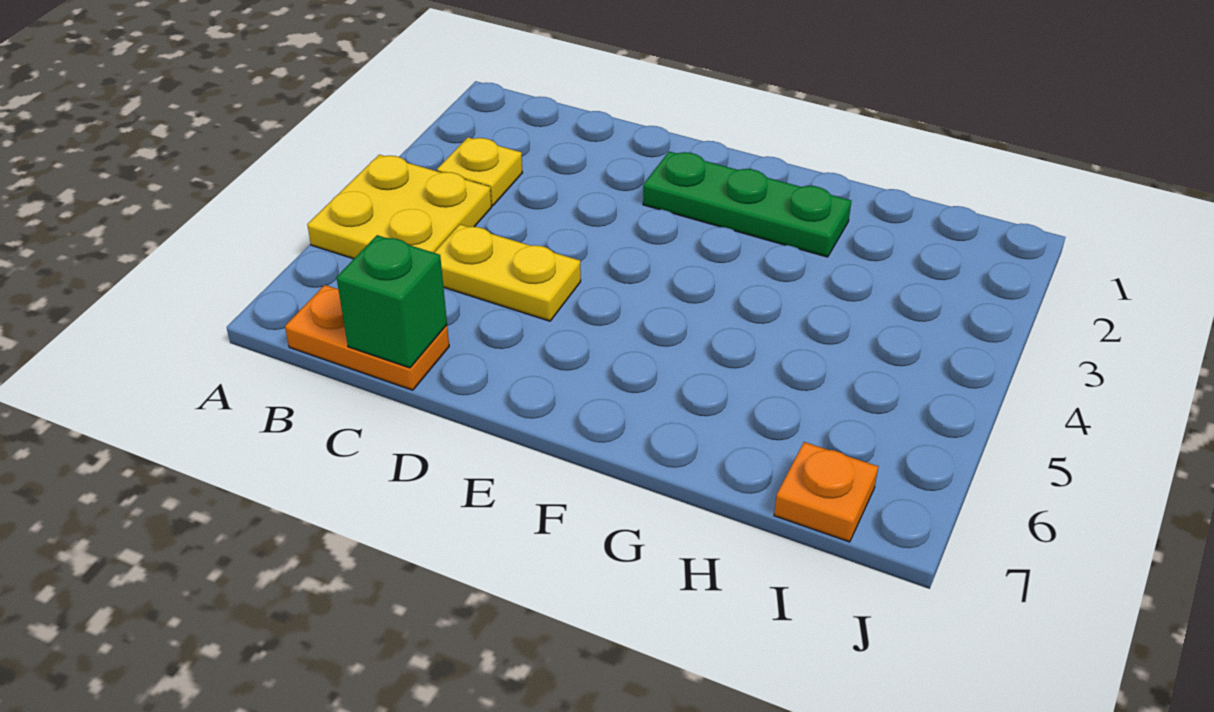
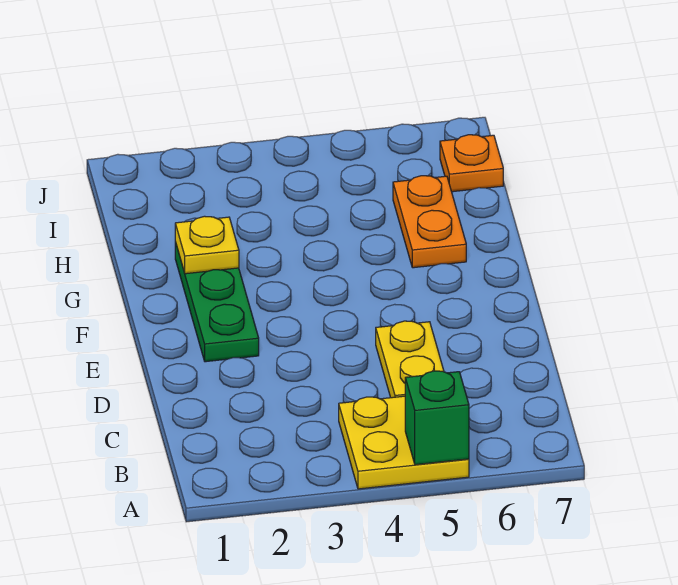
yellow plate B3 level 1 -> yellow plate G2 level 2
orange plate B7:C7 level 1 -> orange plate G6:H6 level 1
green brick C7 level 2 -> green brick A5 level 2

